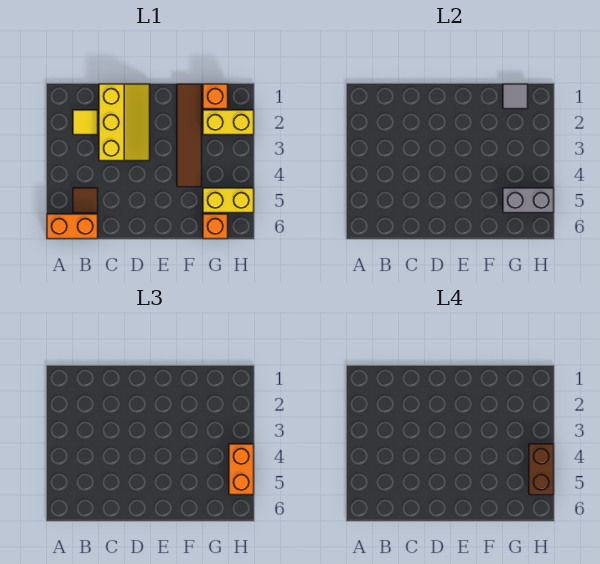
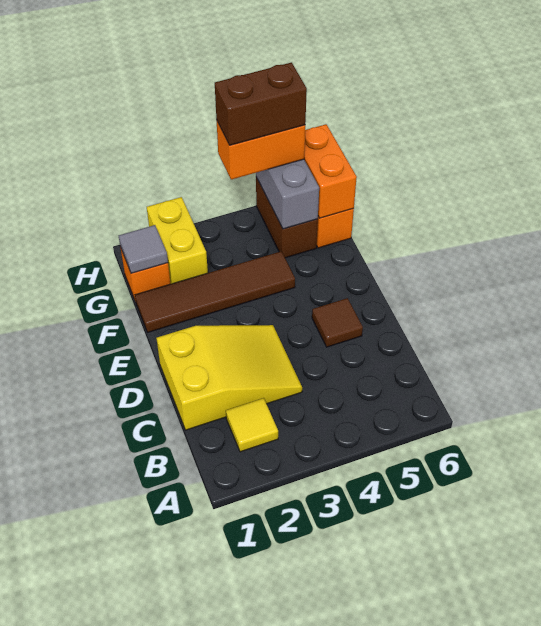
orange brick A6:B6 level 1 -> orange brick G6:H6 level 2
brown tile B5 level 1 -> brown tile D5 level 1
yellow slope C1:D3 level 1 top C -> yellow slope C1:D3 level 1 top 1
yellow brick G5:H5 level 1 -> brown brick G5:H5 level 1

